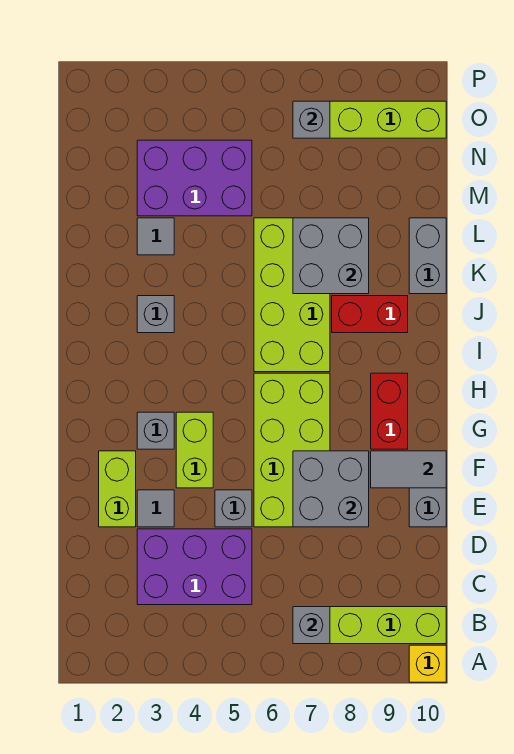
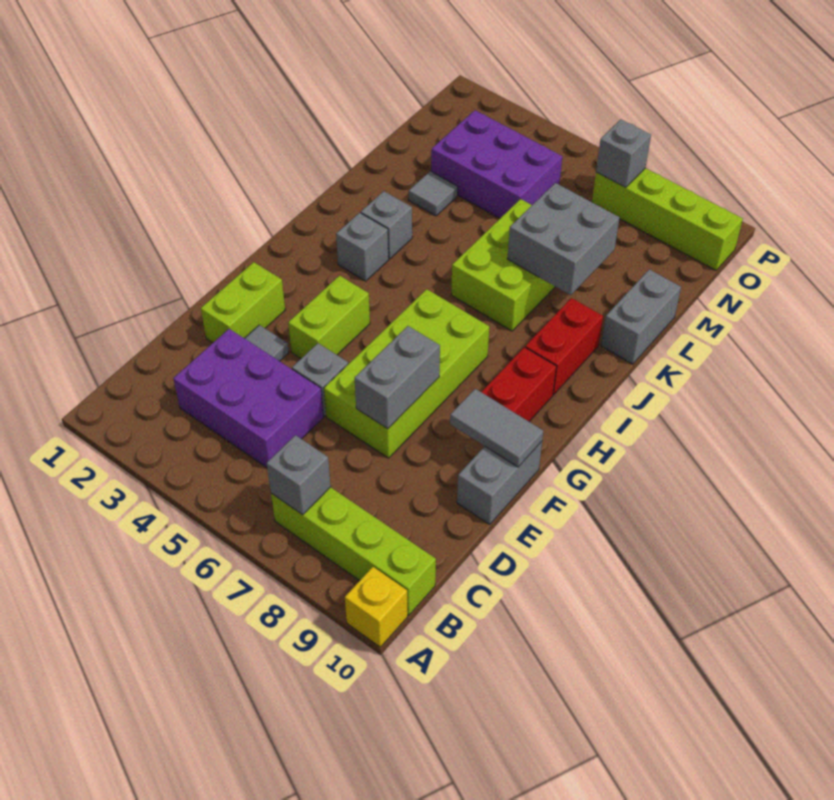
grey brick E7:F8 level 2 -> grey brick E7:F7 level 2
grey brick G3 level 1 -> grey brick I3 level 1
lime brick I6:L7 level 1 -> lime brick J6:L7 level 1
red brick J8:J9 level 1 -> red brick I9:J9 level 1

